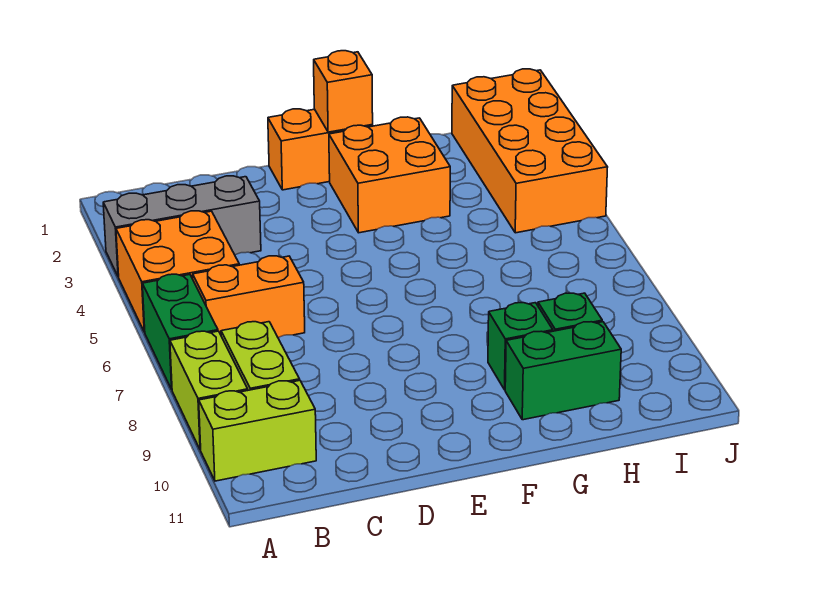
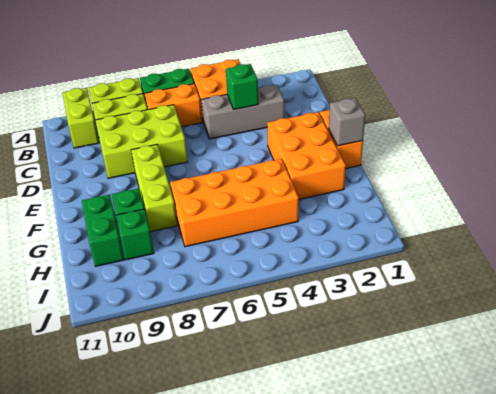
grey brick A3:C3 level 1 -> grey brick C3:C5 level 1
orange brick B6:C6 level 1 -> orange brick B6:B7 level 1
none -> green brick C4 level 2
none -> lime brick C7:D9 level 1
none -> lime brick E8:G8 level 1
orange brick F1 level 2 -> grey brick F1 level 2
orange brick F2:G3 level 1 -> orange brick E2:G3 level 1
orange brick I1:J4 level 1 -> orange brick G4:H7 level 1

